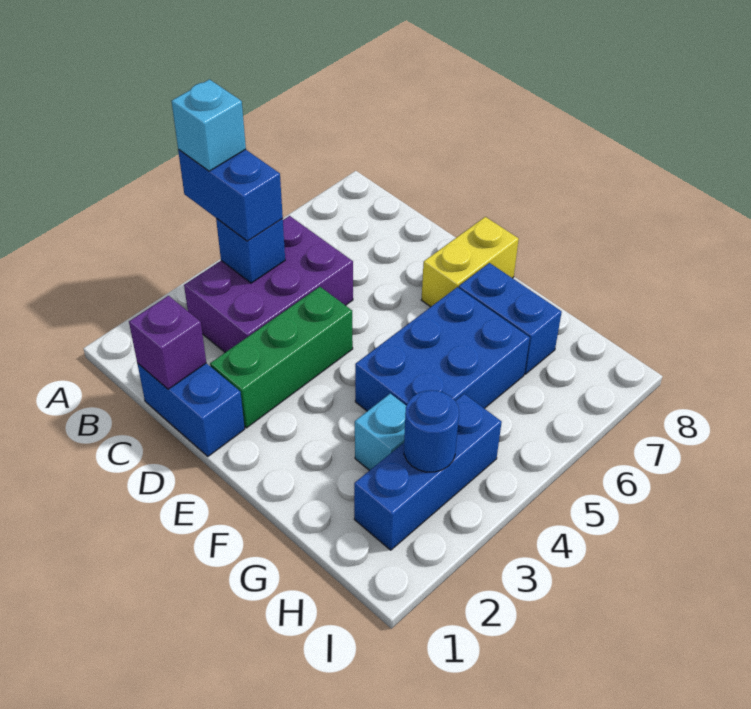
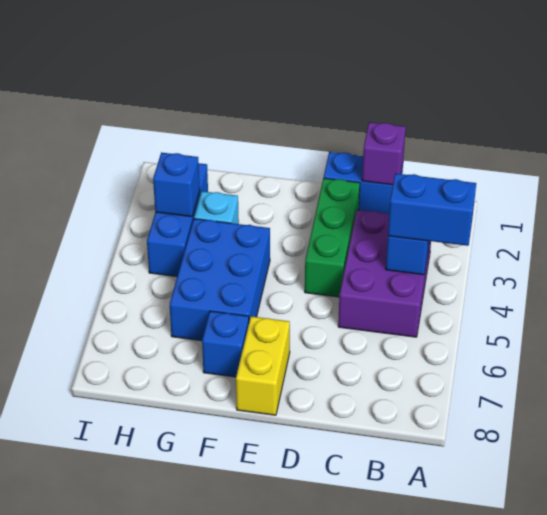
cyan brick A4 level 4 -> none
blue brick F7:G7 level 1 -> blue brick F7 level 1
blue round brick H3 level 2 -> blue brick H3 level 2

